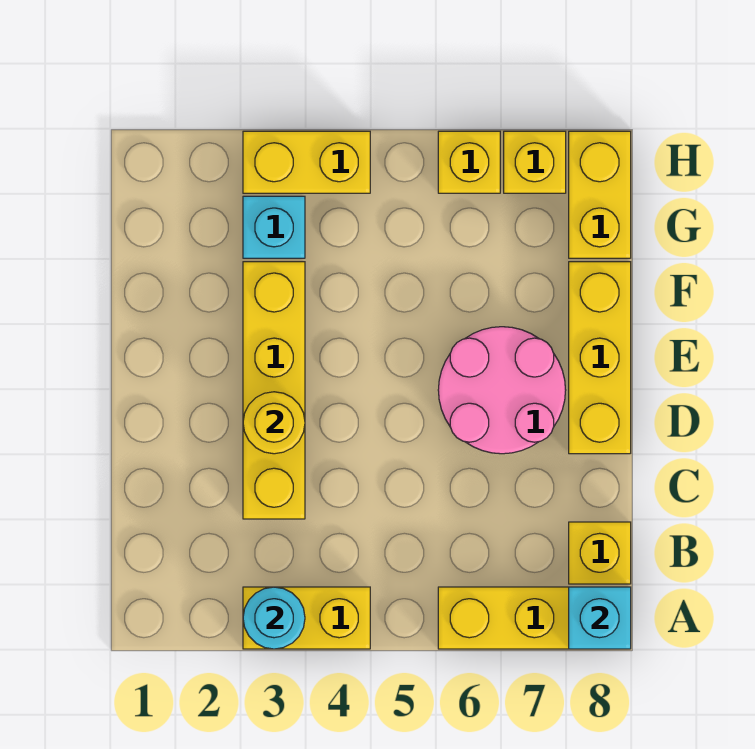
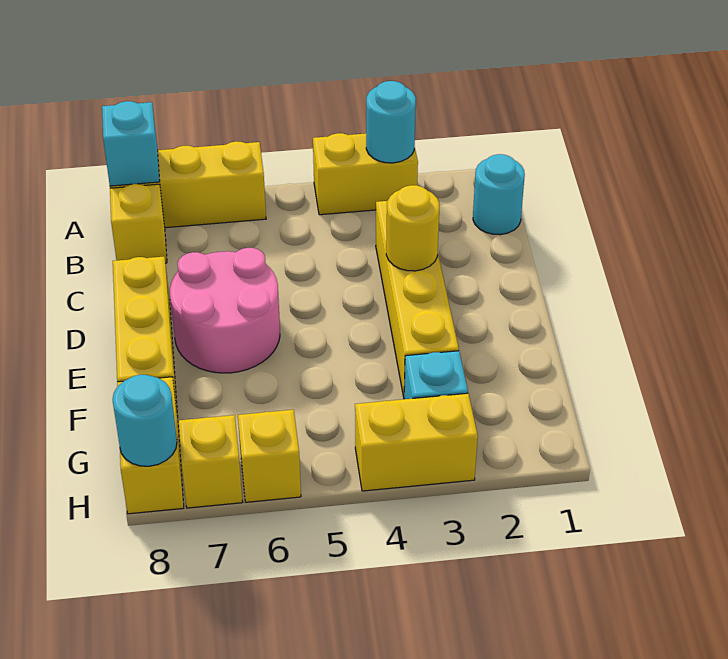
none -> cyan round brick B1 level 1
none -> cyan round brick H8 level 2

